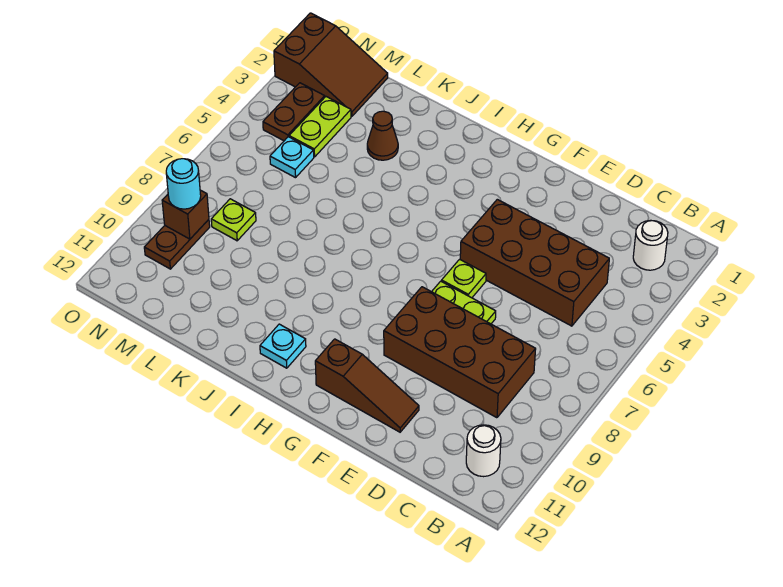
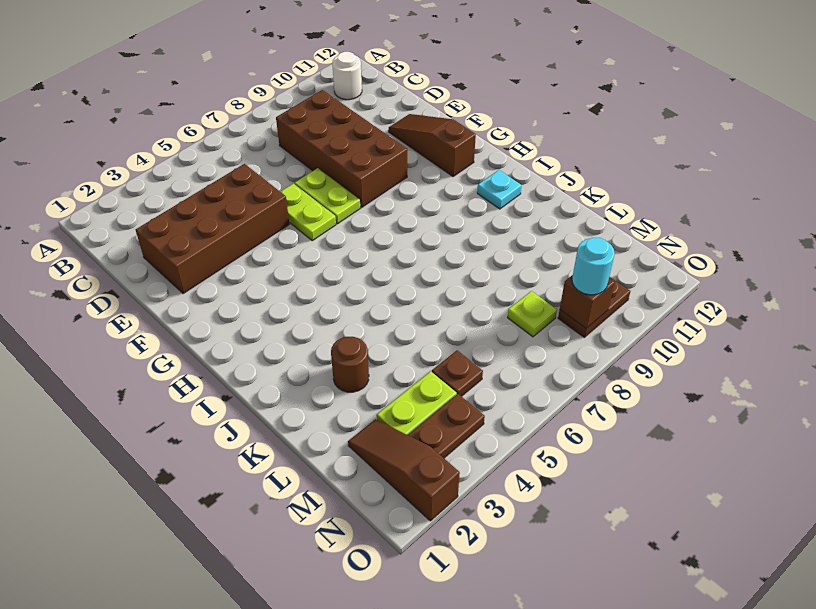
white round brick B2 level 1 -> none
brown brick C4:F5 level 1 -> brown brick D2:E5 level 1
lime plate F6 level 1 -> lime plate E6:F6 level 1
brown cone K3 level 1 -> brown round brick K3 level 1
brown slope M1:O2 level 1 top O -> brown slope M2:O2 level 1 top O
cyan plate M5 level 1 -> brown plate M5 level 1

